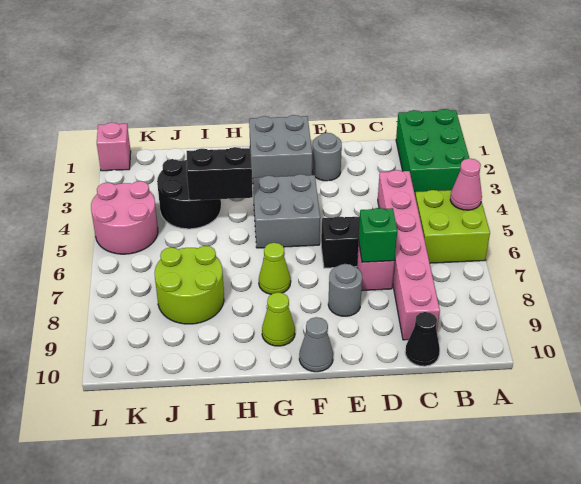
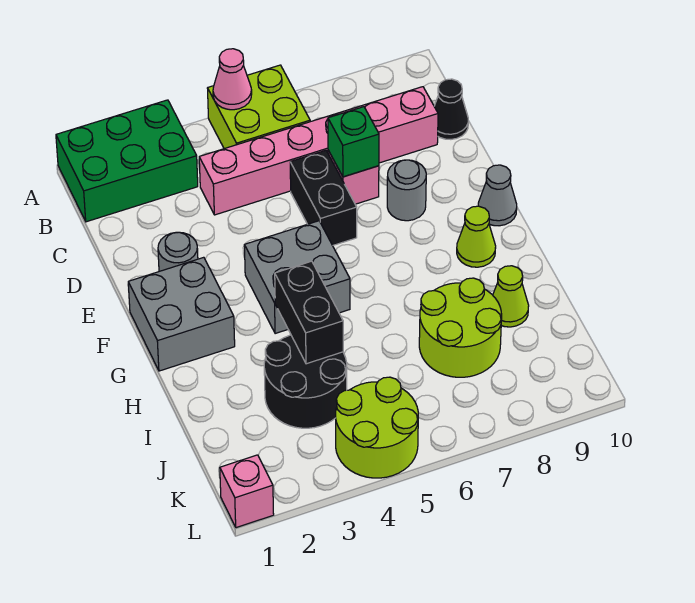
lime cone G7 level 1 -> lime cone I9 level 1
pink round brick K4:L5 level 1 -> lime round brick K4:L5 level 1

